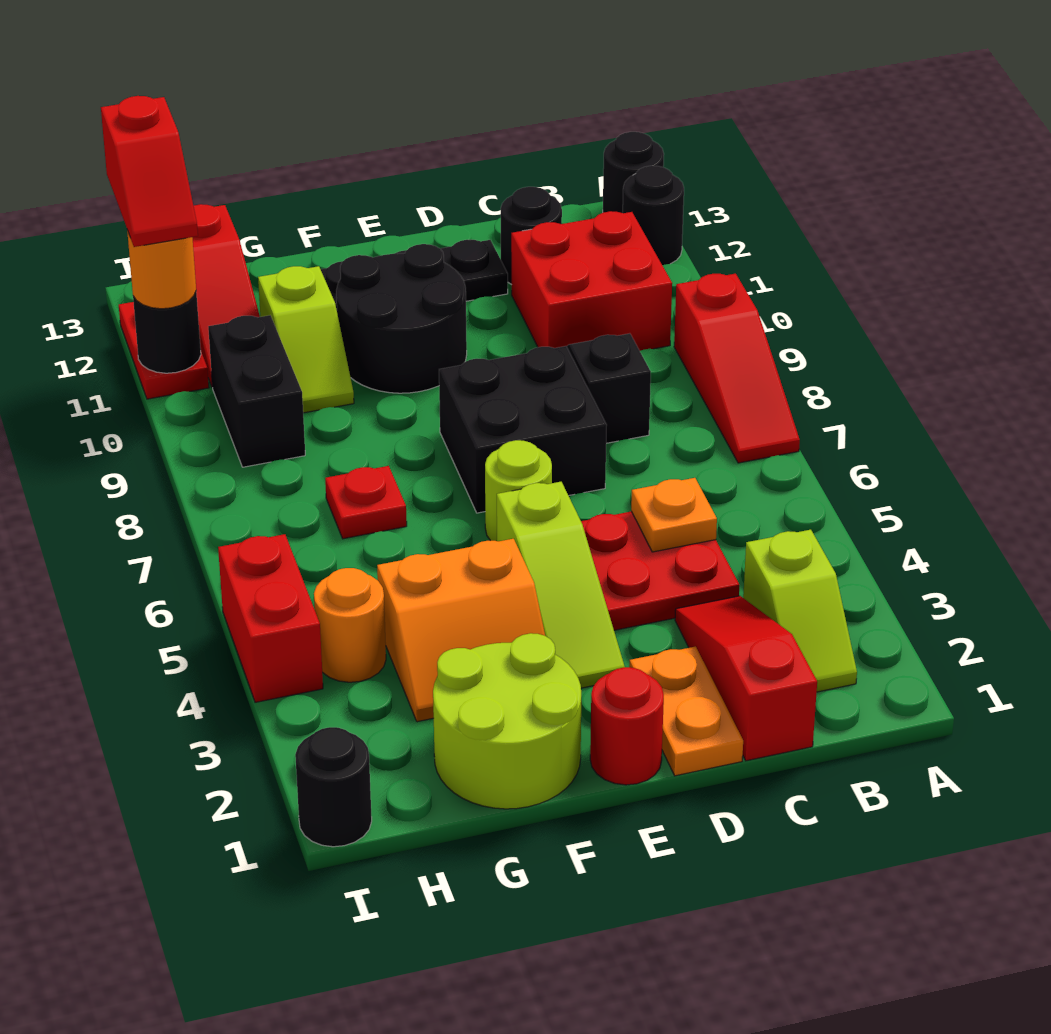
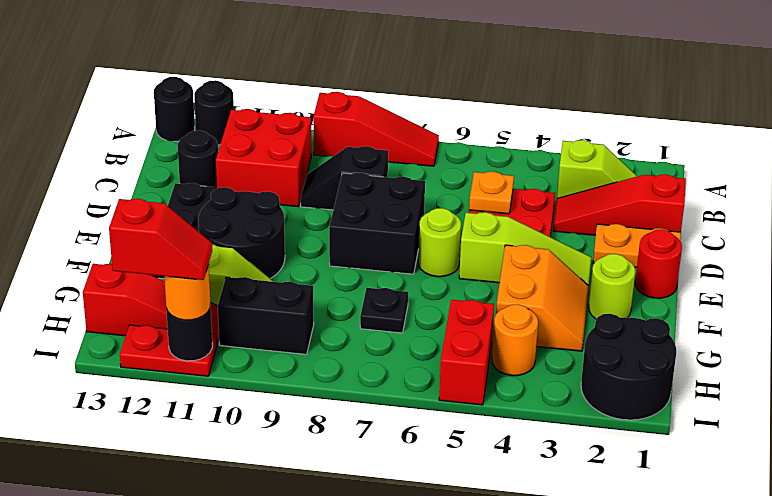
lime round brick F1:G2 level 1 -> lime round brick F2 level 1
red plate G7 level 1 -> black plate G7 level 1
black round brick I1 level 1 -> black round brick H1:I2 level 1
red brick I4:I5 level 1 -> red brick H5:I5 level 1

